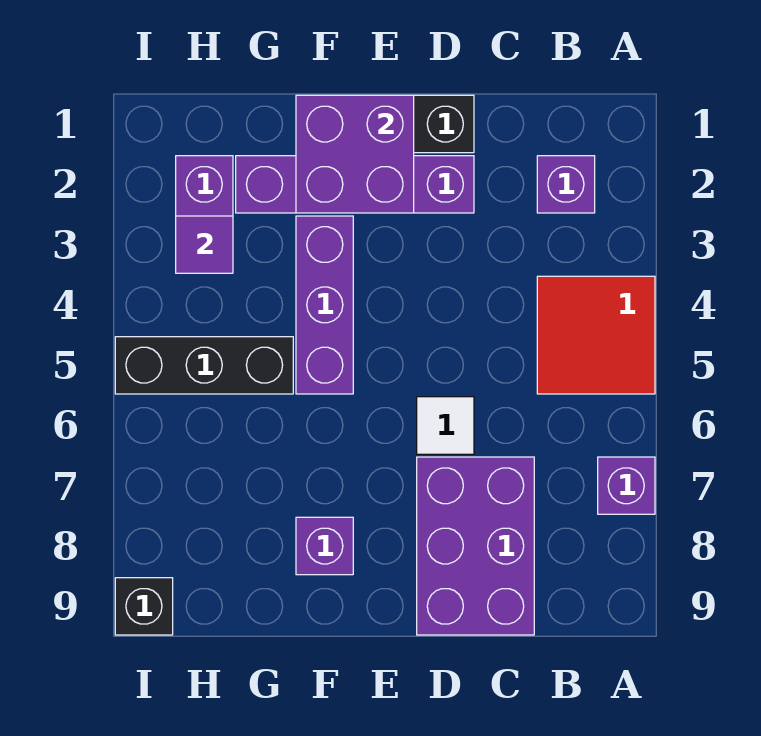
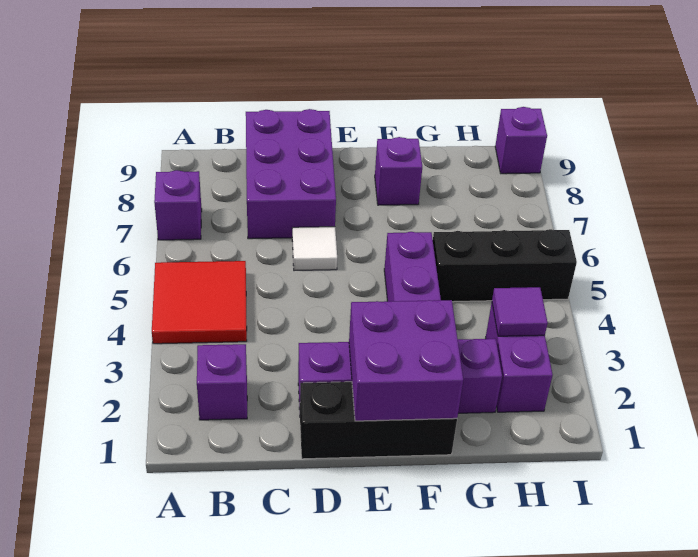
black brick I9 level 1 -> purple brick I9 level 1

